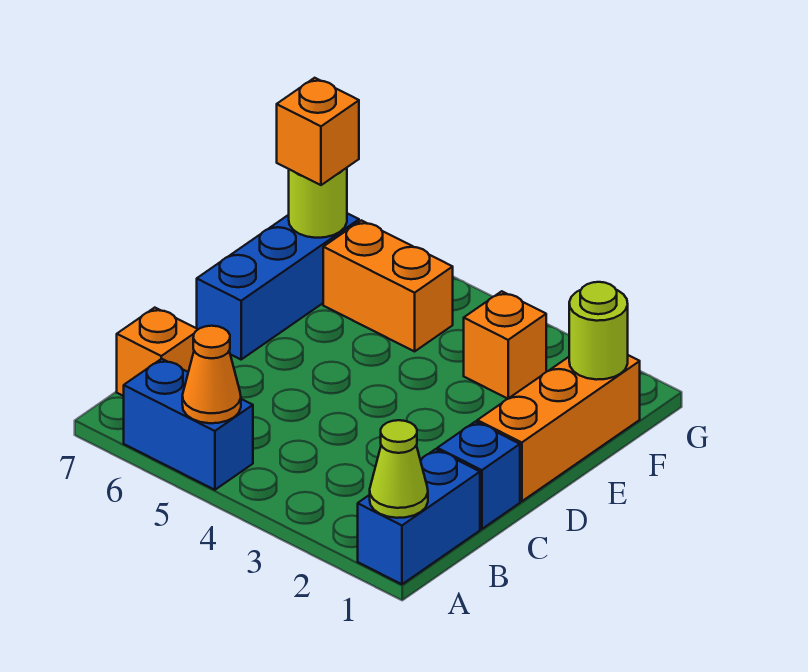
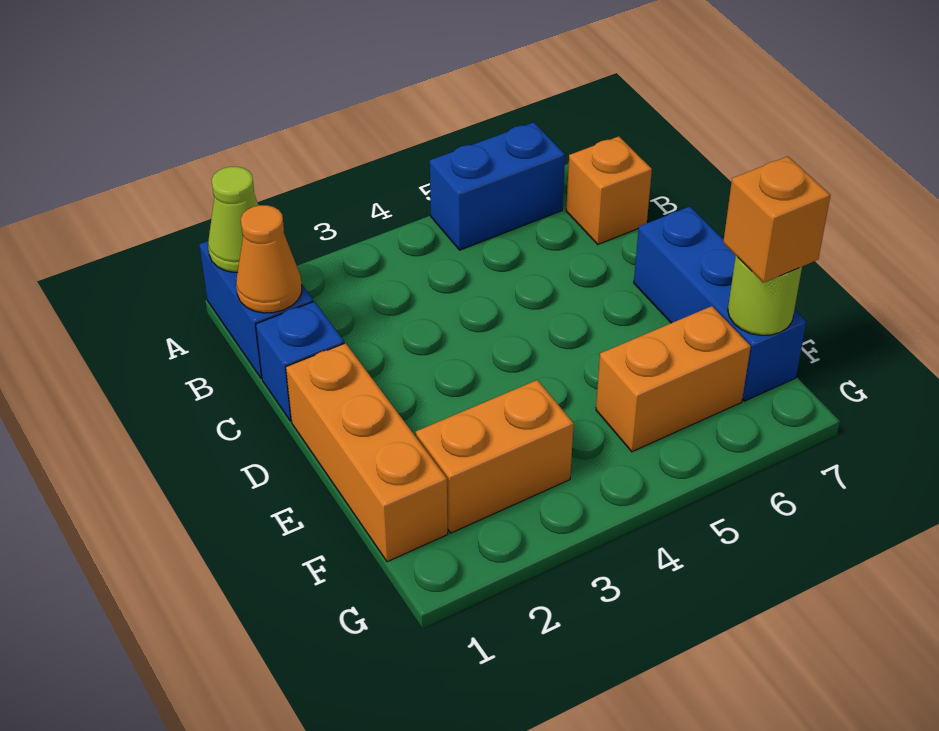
orange cone A5 level 2 -> orange cone B1 level 2
lime round brick F1 level 2 -> none
orange brick F3 level 1 -> orange brick F2:F3 level 1

